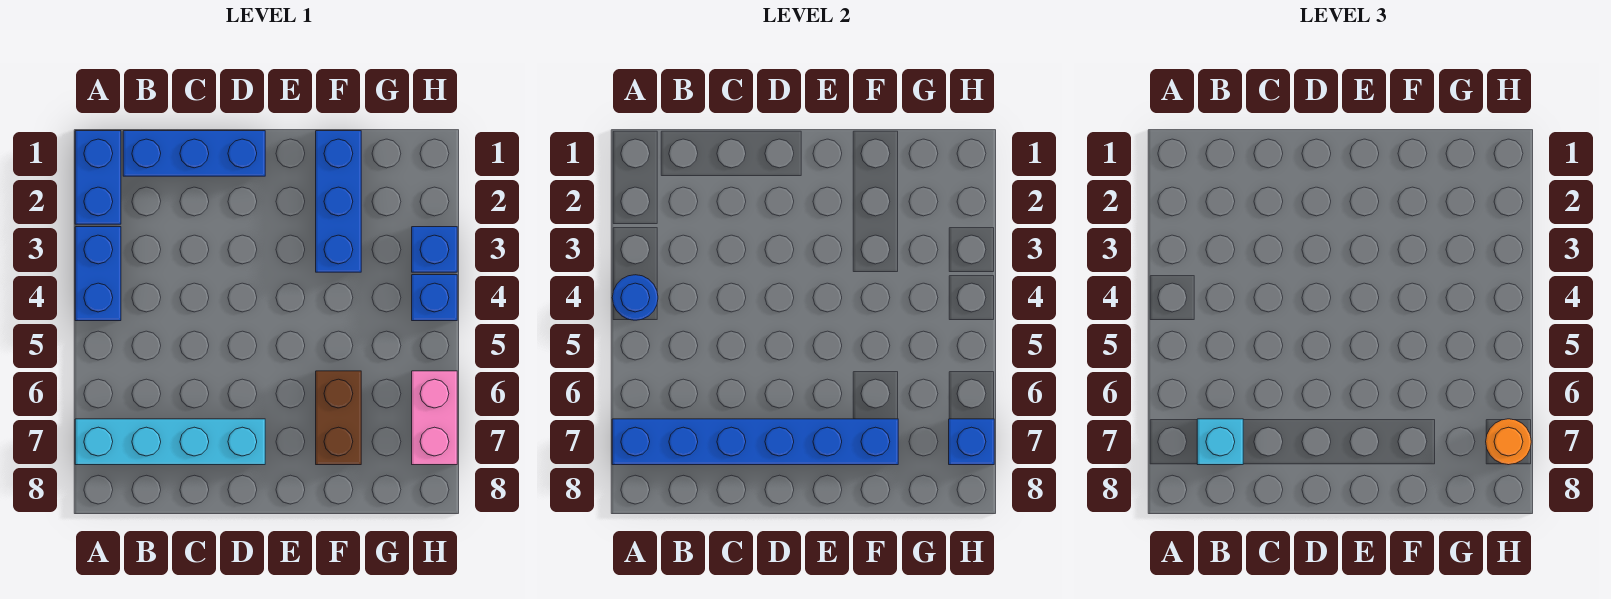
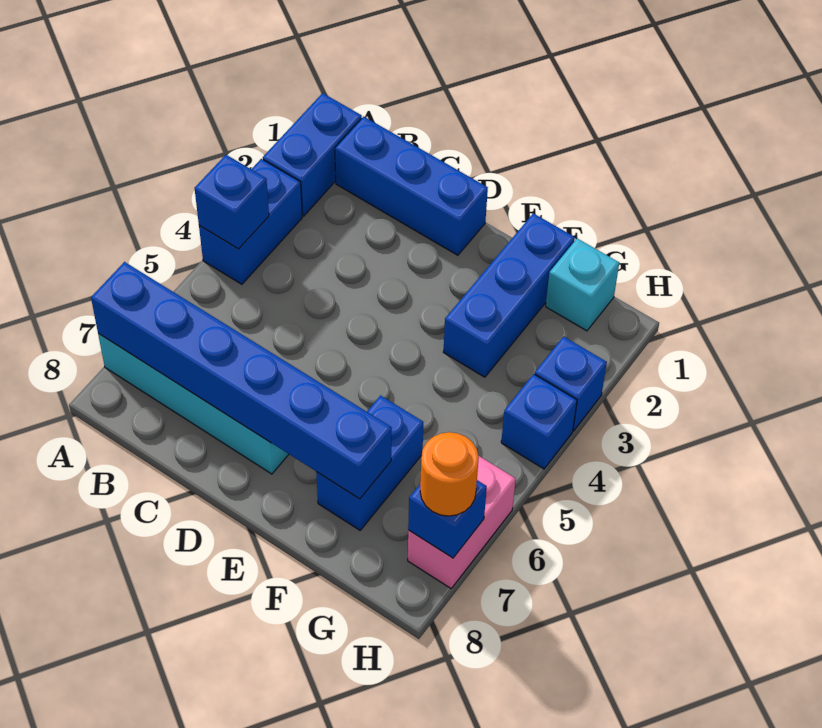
blue round brick A4 level 2 -> blue brick A4 level 2
cyan brick B7 level 3 -> cyan brick G1 level 1
brown brick F6:F7 level 1 -> blue brick F6:F7 level 1

